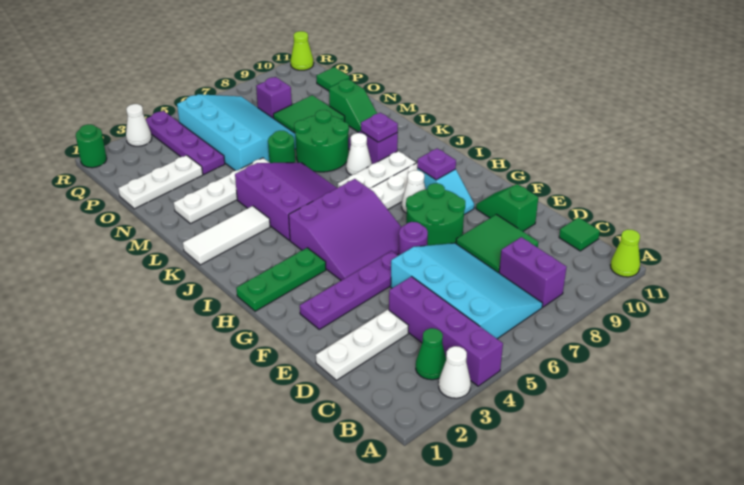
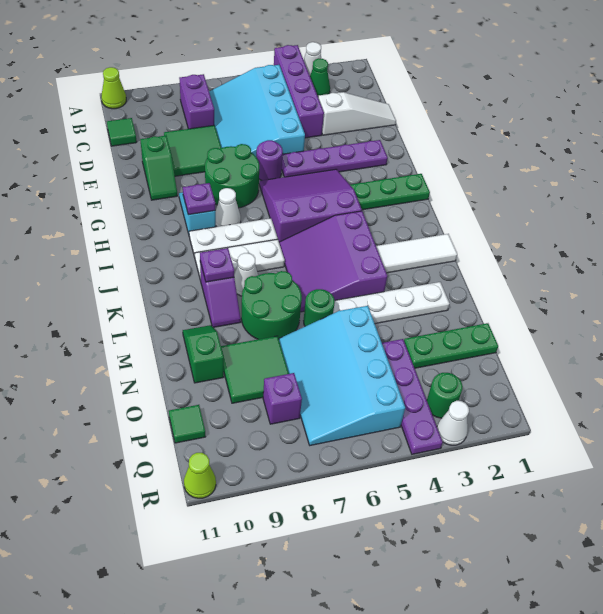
white plate D1:D3 level 1 -> white slope D1:D3 level 1 top 3
white plate O1:O3 level 1 -> green plate O1:O3 level 1
green round brick R1 level 1 -> green round brick Q3 level 1

